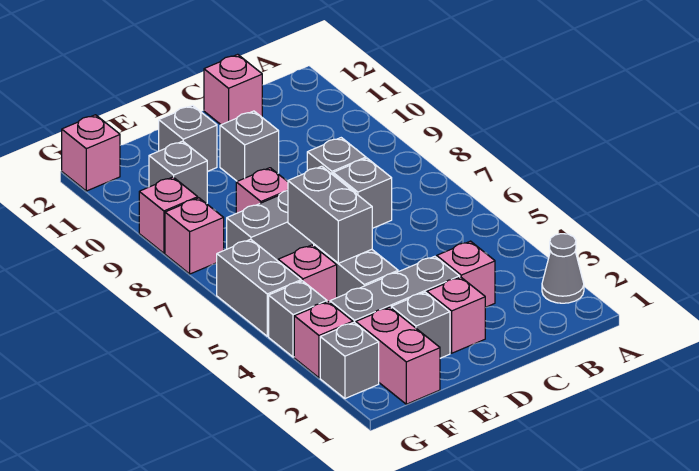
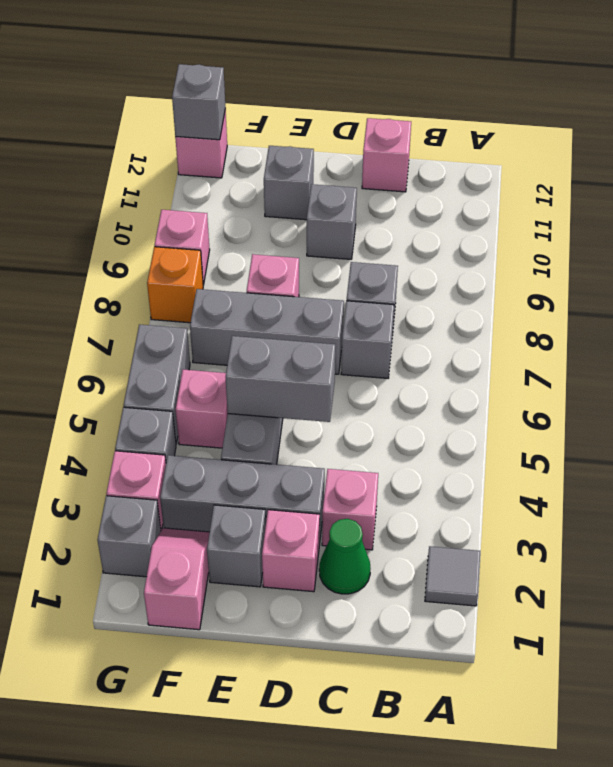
grey cone A2 level 1 -> grey tile A2 level 1
none -> green cone C2 level 1
grey brick E5:E6 level 2 -> grey brick D5:E5 level 2
pink brick F1:F2 level 1 -> pink slope F1:F2 level 1 top 1
grey brick F10 level 1 -> grey brick G12 level 2
pink brick G8 level 1 -> orange brick G8 level 1

